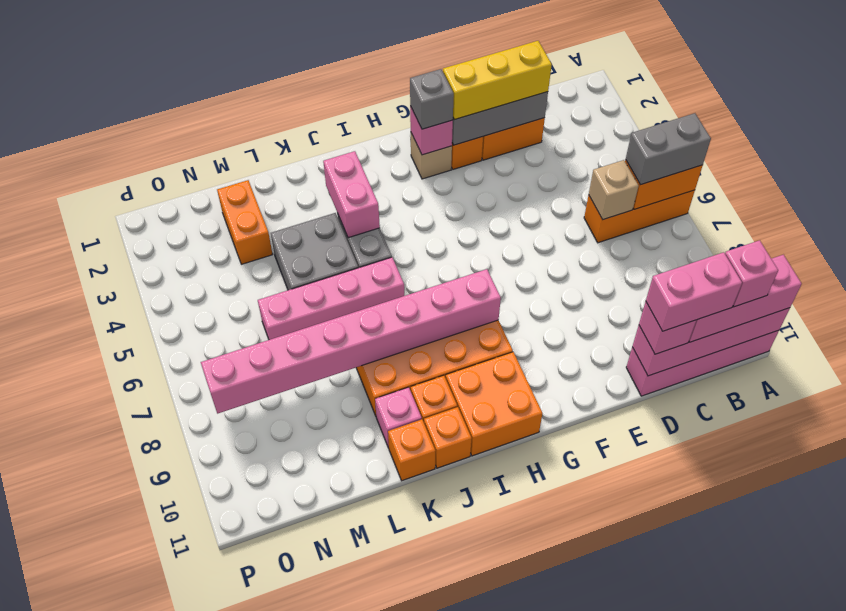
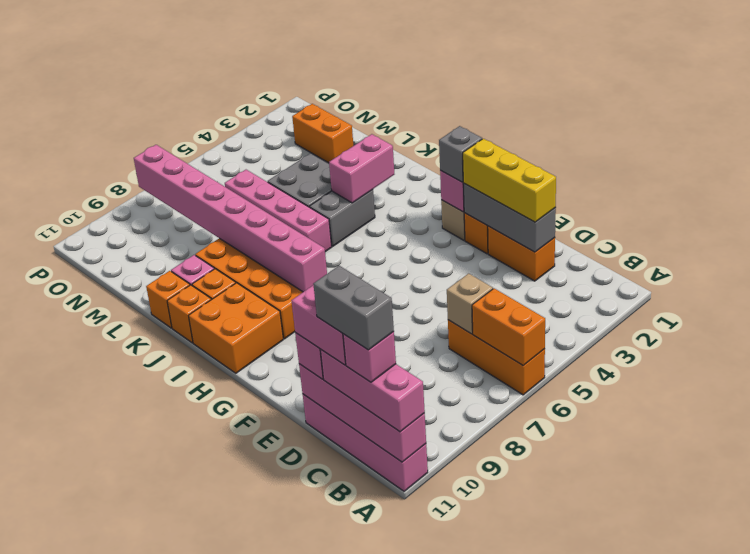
grey brick A6:B6 level 3 -> grey brick B11:C11 level 5
orange brick M2:M3 level 1 -> orange brick M2:N2 level 1

